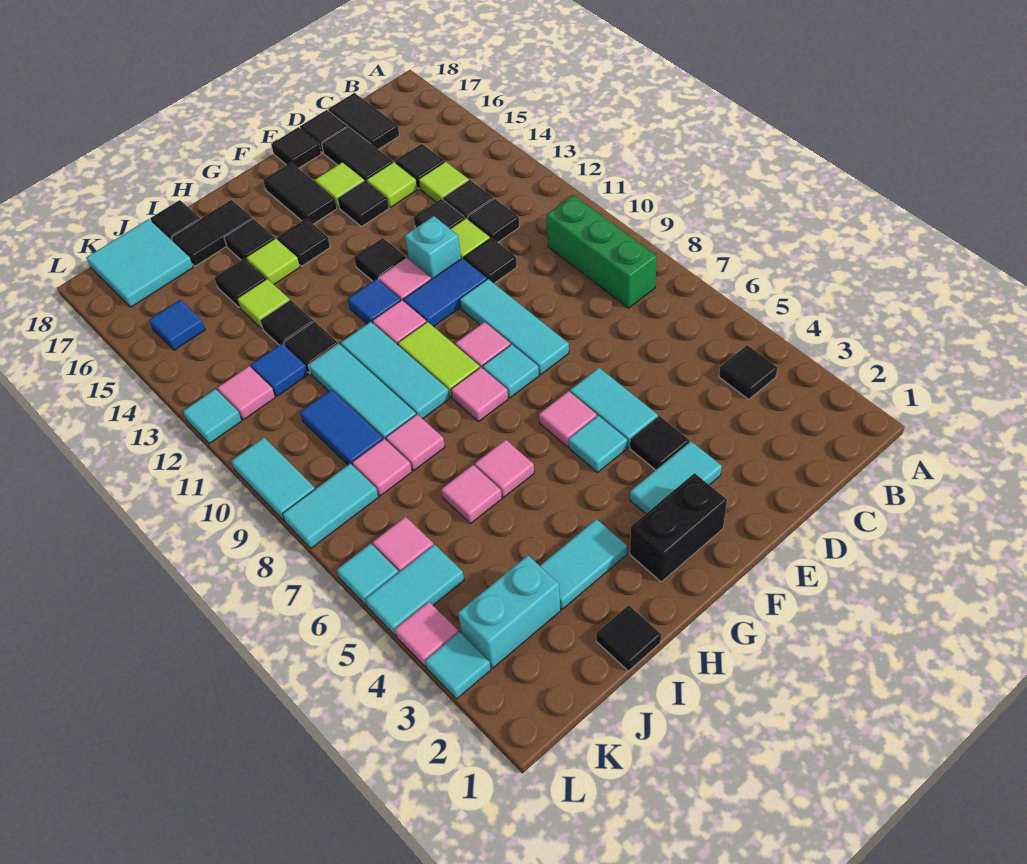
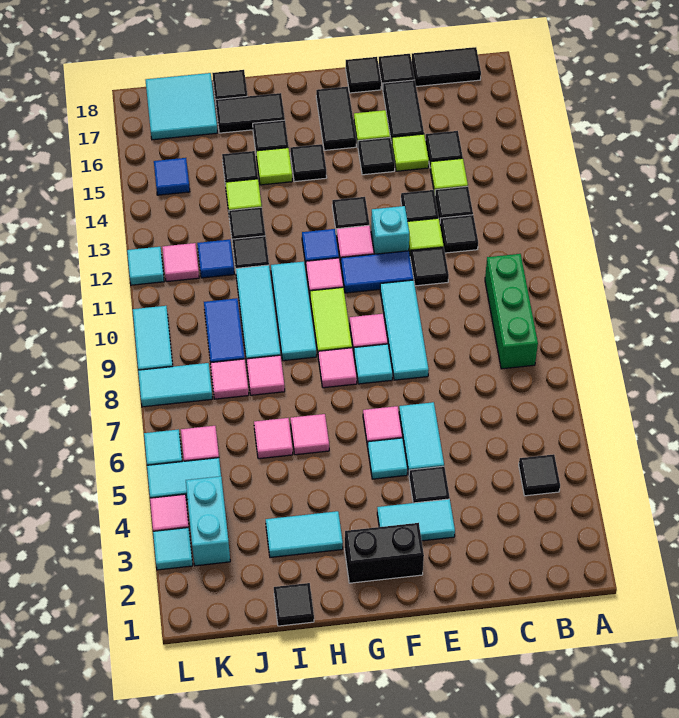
black tile C17:C18 level 1 -> black tile B18:C18 level 1
cyan brick J3:K3 level 1 -> cyan brick K3:K4 level 1

